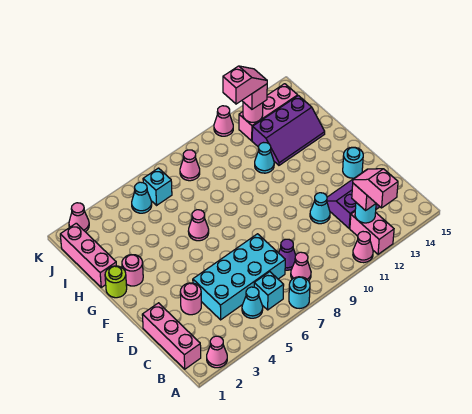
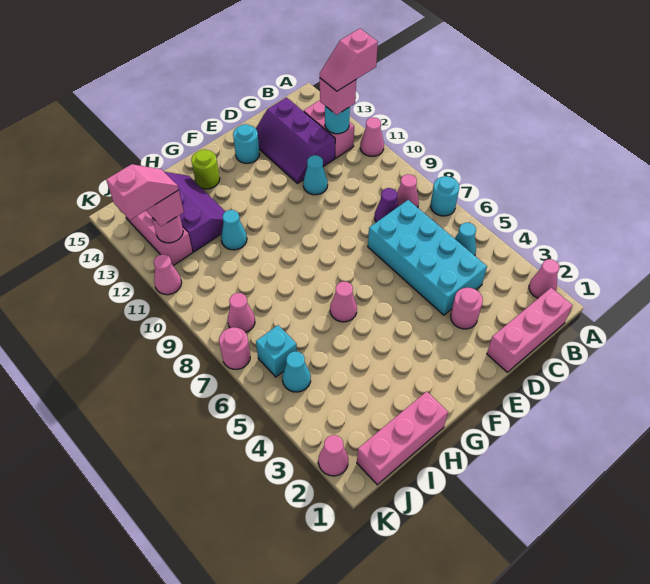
pink brick A12:B12 level 1 -> pink brick B12:B13 level 1
cyan brick B6 level 1 -> none
lime round brick G1 level 1 -> lime round brick G14 level 1
pink round brick G2 level 1 -> pink round brick K7 level 1
pink slope J11:J12 level 4 top 11 -> pink slope J12:K12 level 4 top K

